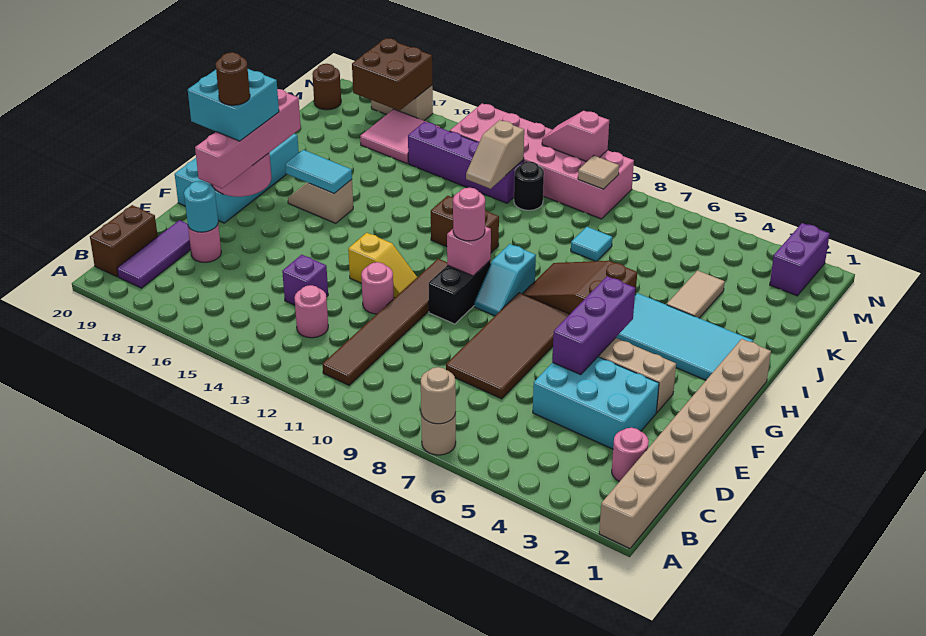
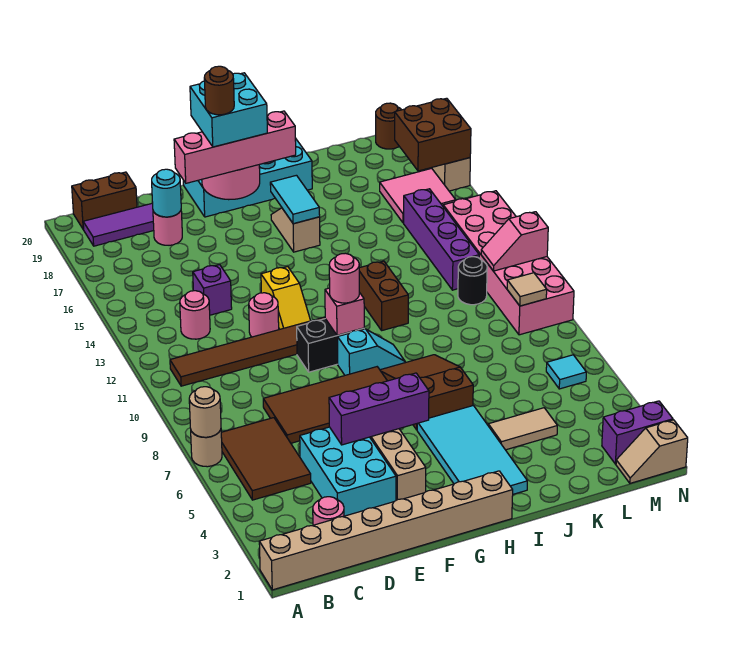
none -> brown tile B5:C7 level 1
cyan slope G9:H9 level 1 top H -> cyan slope G9:H9 level 1 top G
cyan tile K8 level 1 -> cyan tile M6 level 1
tan slope K12:L12 level 2 top L -> tan slope M1:N1 level 1 top N
pink slope N10:N11 level 2 top 10 -> pink slope M11:N11 level 2 top N

